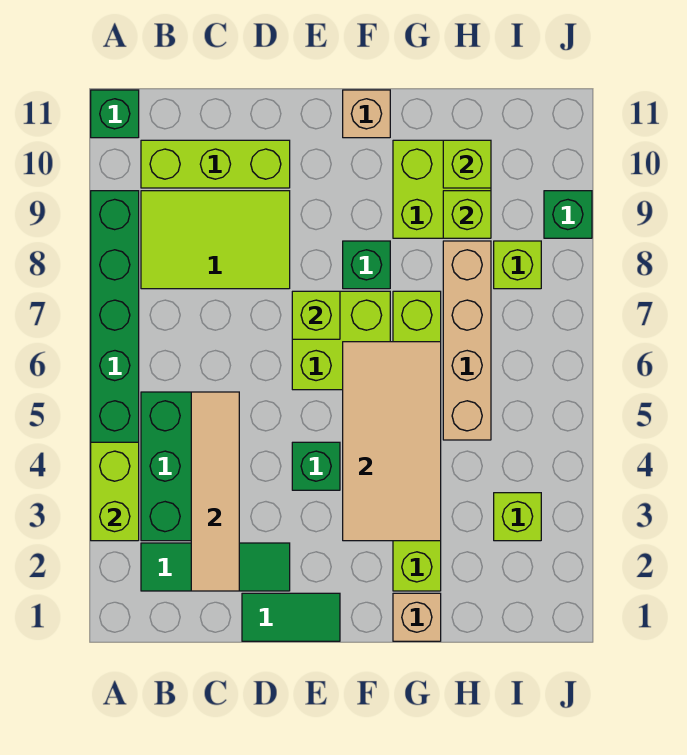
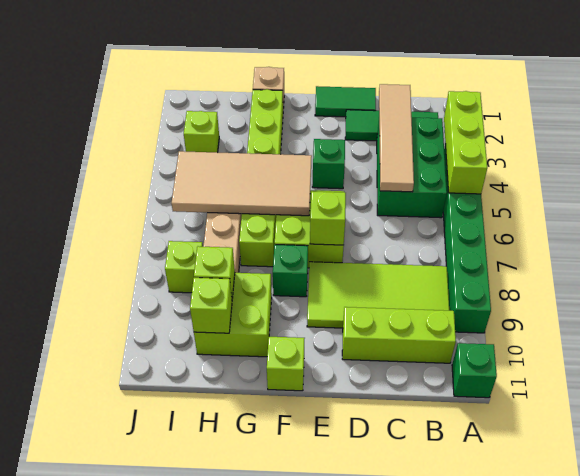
lime brick A3:A4 level 2 -> lime brick A3:A5 level 2
lime tile B8:D9 level 1 -> lime tile B8:E9 level 1
tan tile F3:G6 level 2 -> tan tile F5:I6 level 2
tan brick F11 level 1 -> lime brick F11 level 1
green brick J9 level 1 -> none

